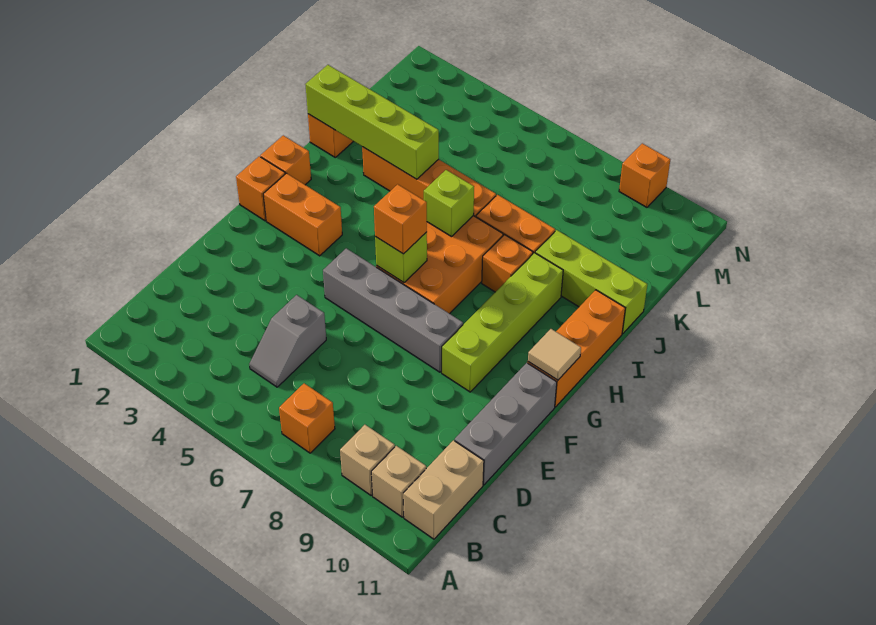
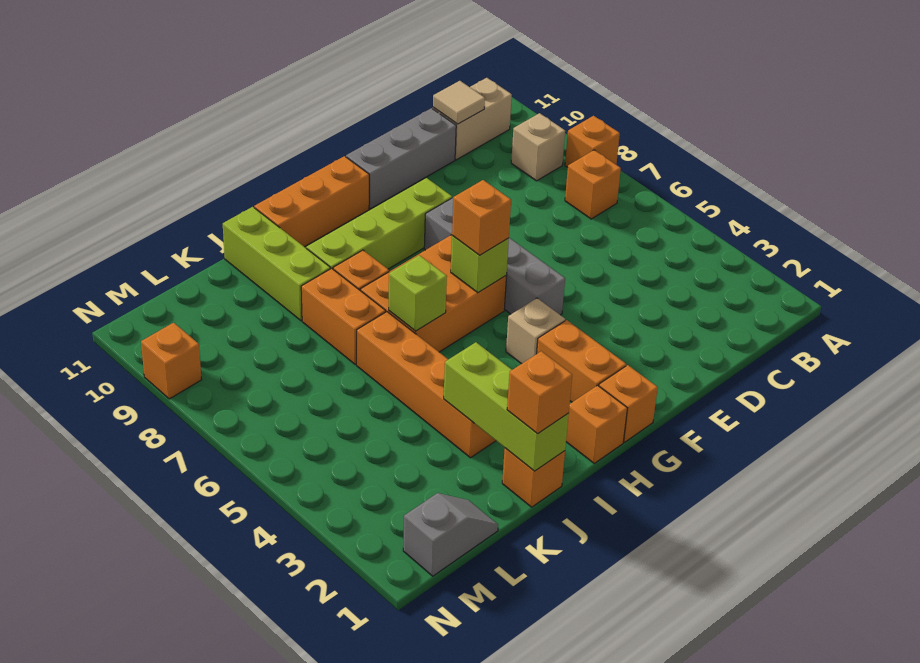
none -> orange brick A8 level 1
tan brick B10 level 1 -> tan brick G4 level 1
grey slope C5:D5 level 1 top D -> grey slope L1:M1 level 1 top M
tan tile G11 level 2 -> tan tile C11 level 2
lime brick J1:J4 level 2 -> lime brick J1:J3 level 2
none -> orange brick J1 level 3

